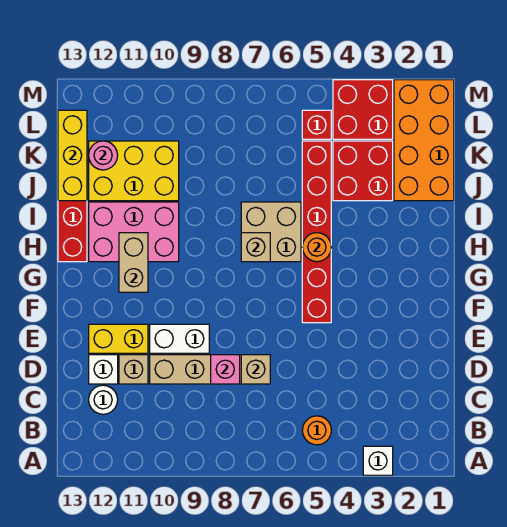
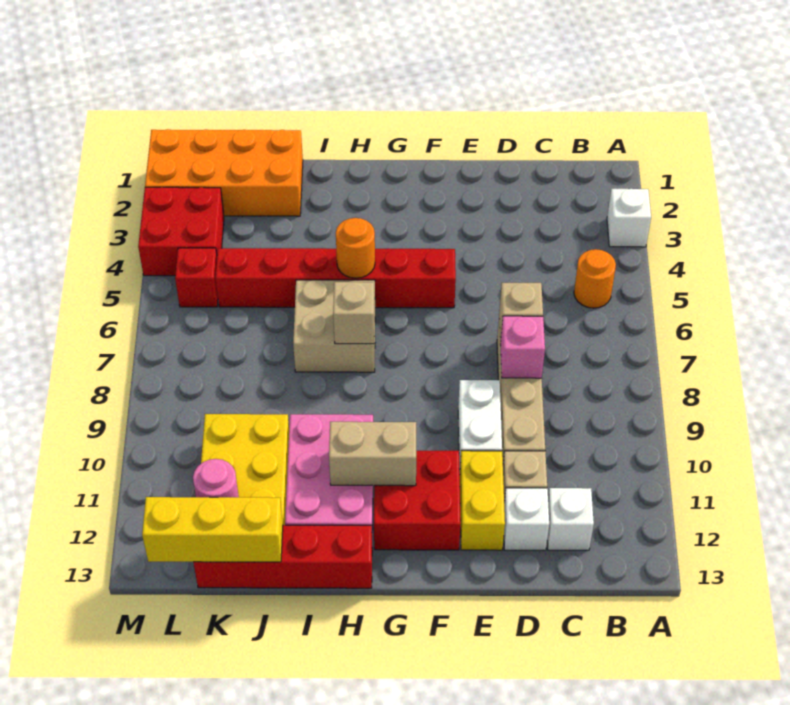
white round brick C12 level 1 -> white brick C12 level 1
red brick J3:K4 level 1 -> red brick F11:G12 level 1

